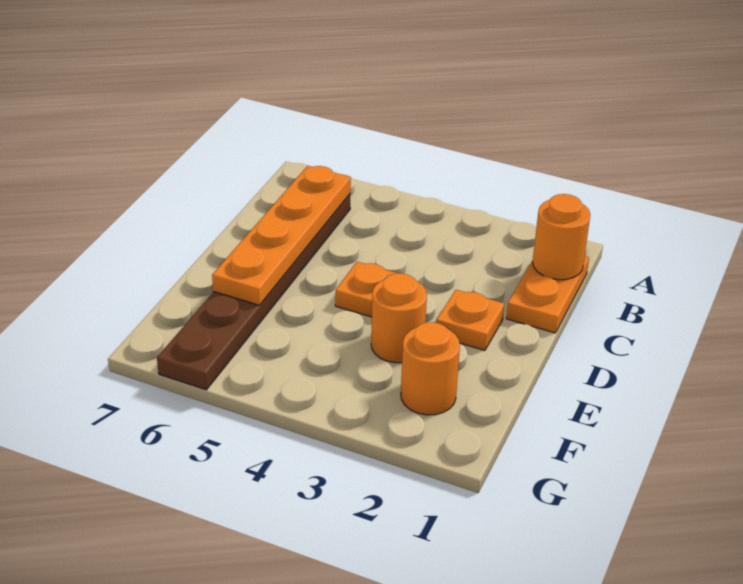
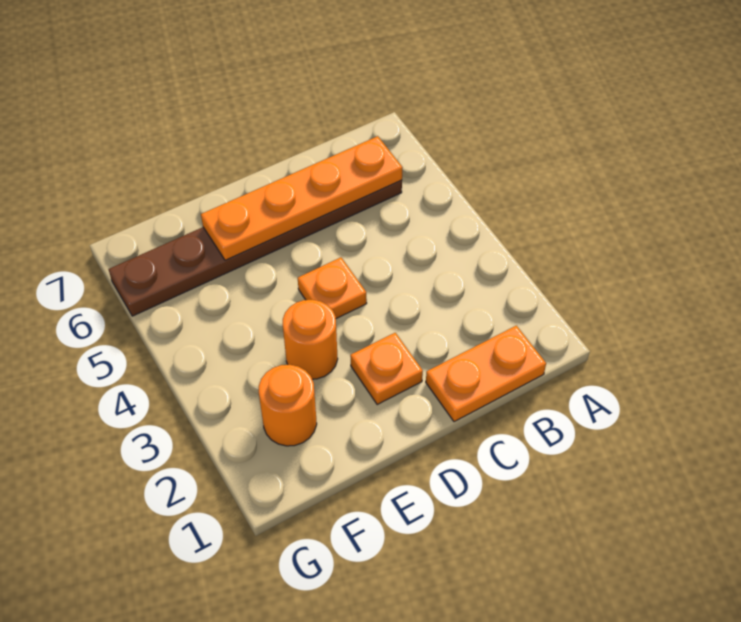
orange round brick B1 level 2 -> none

